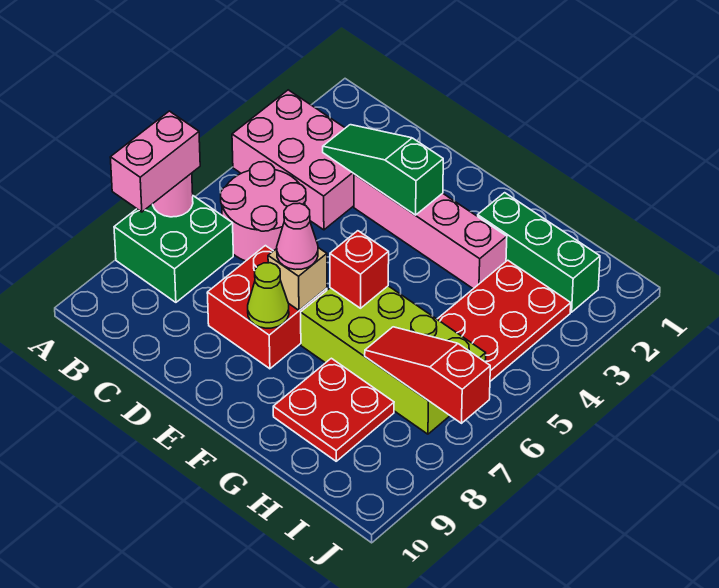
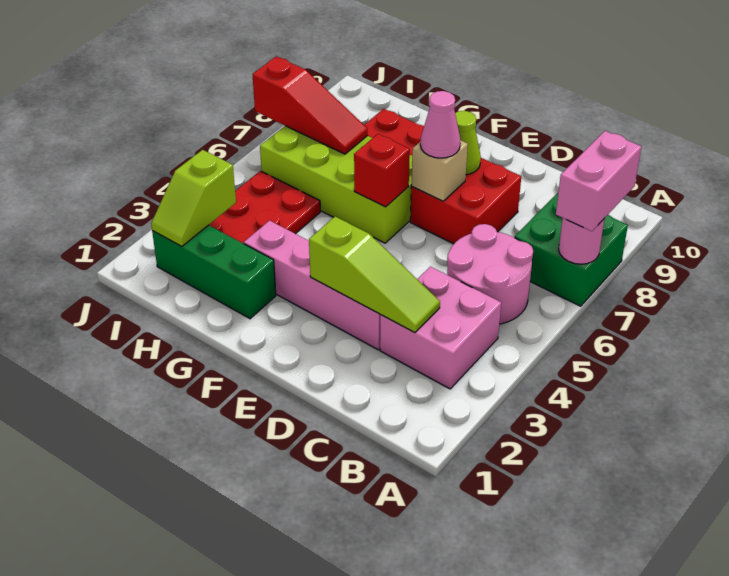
pink brick A3:C4 level 1 -> pink brick B3:C4 level 1
green slope C3:E3 level 2 top E -> lime slope C3:E3 level 2 top E
none -> lime slope I2:I3 level 2 top 3

